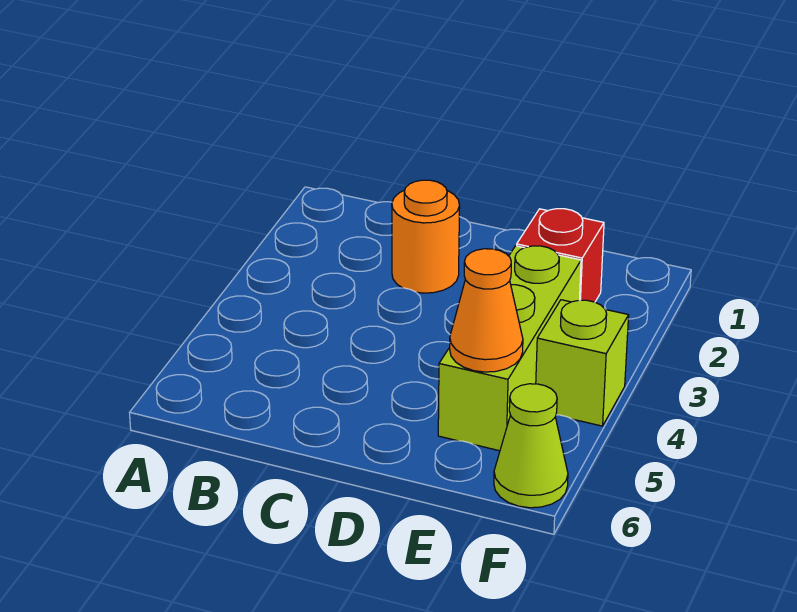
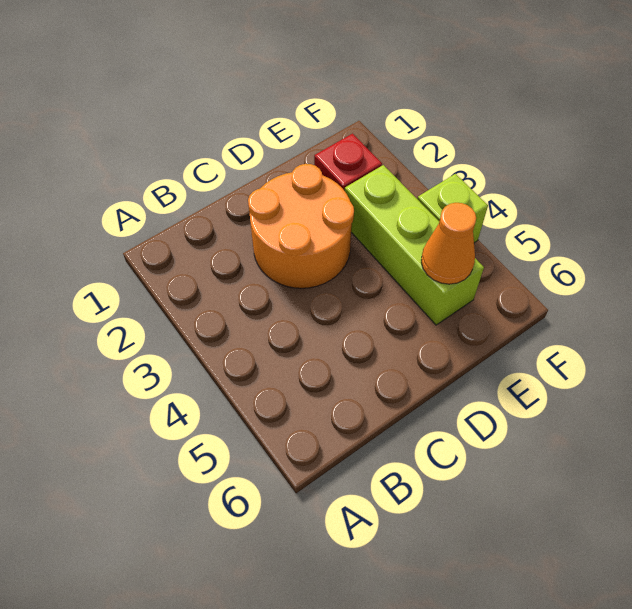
orange round brick C2 level 1 -> orange round brick C2:D3 level 1
lime cone F6 level 1 -> none

